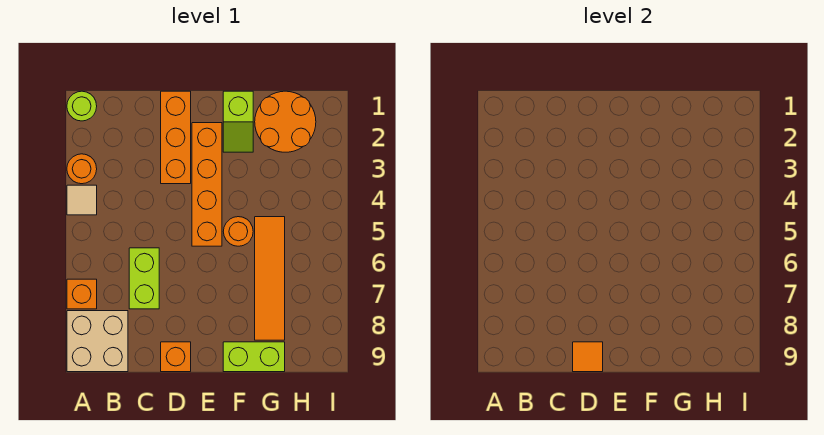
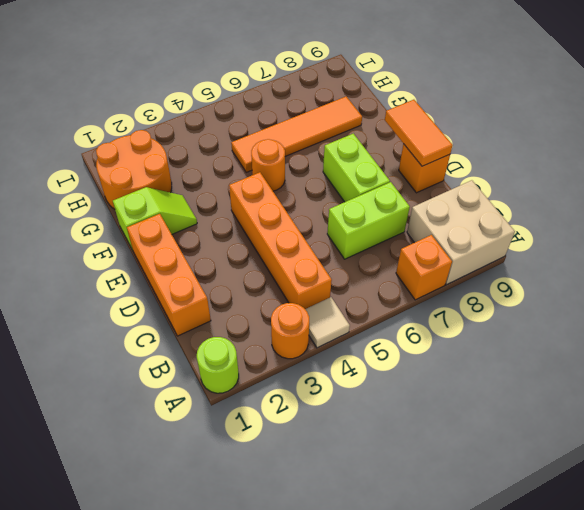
orange brick D1:D3 level 1 -> orange brick C1:E1 level 1
orange tile D9 level 2 -> orange tile D9:E9 level 2
orange brick E2:E5 level 1 -> orange brick B4:E4 level 1
lime brick F9:G9 level 1 -> lime brick D7:E7 level 1

